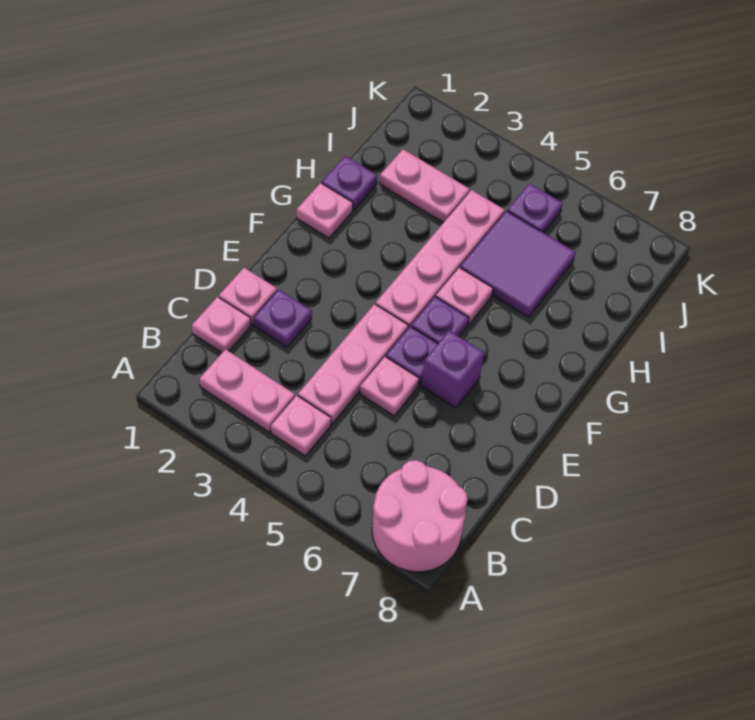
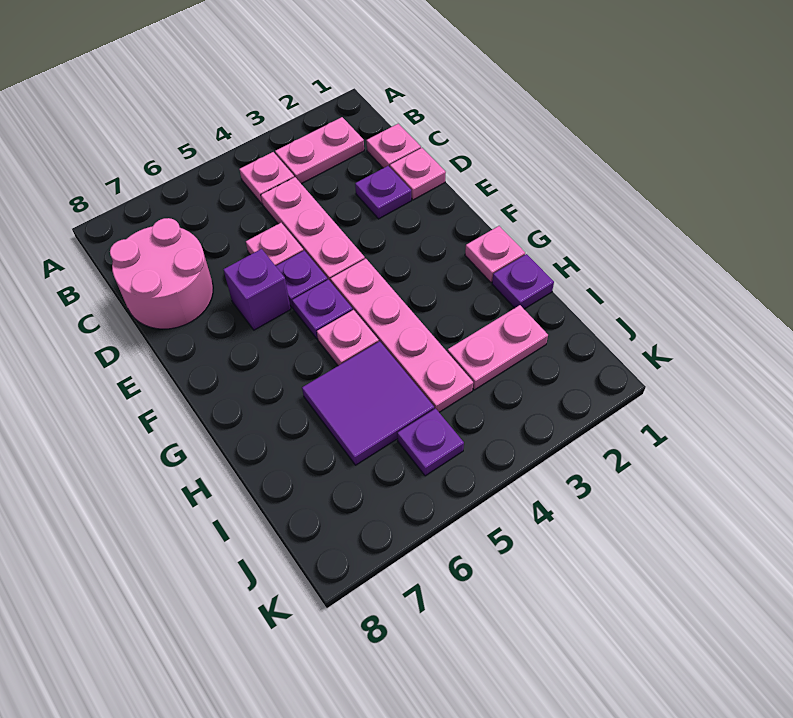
pink round brick A7:B8 level 1 -> pink round brick C7:D8 level 1

